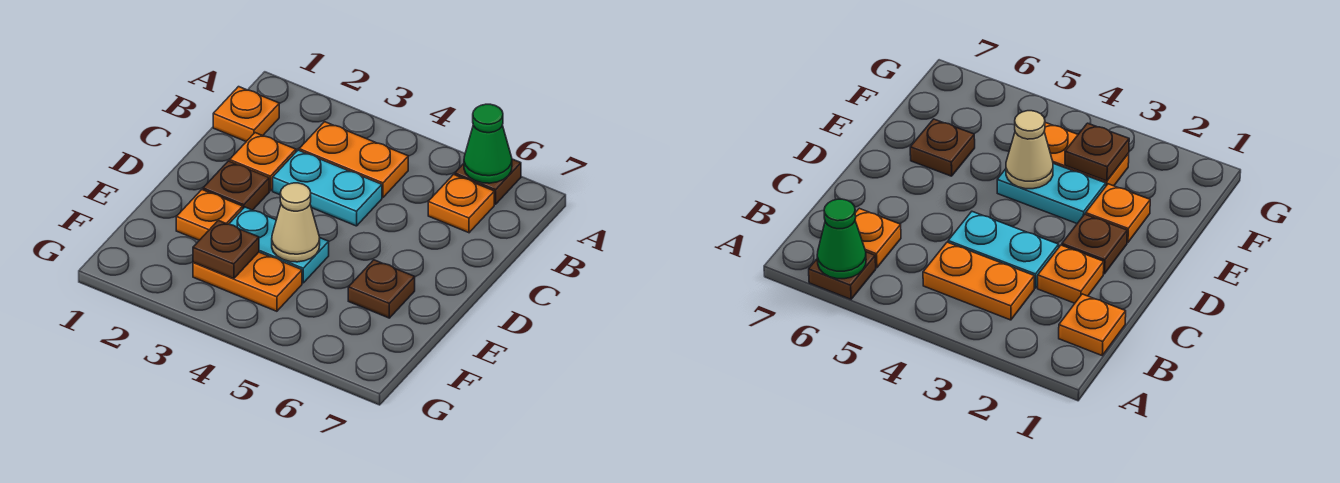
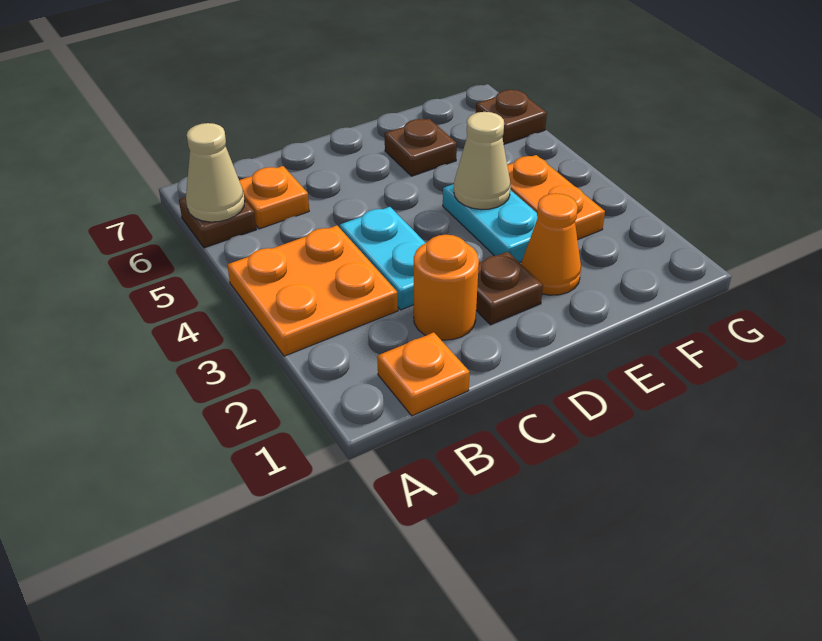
green cone A6 level 2 -> tan cone A6 level 2
orange plate B3:B4 level 1 -> orange plate A3:B4 level 1
orange plate C2 level 1 -> orange round brick C2 level 1
orange plate E2 level 1 -> orange cone E2 level 1
brown plate F3 level 2 -> brown plate G6 level 1

